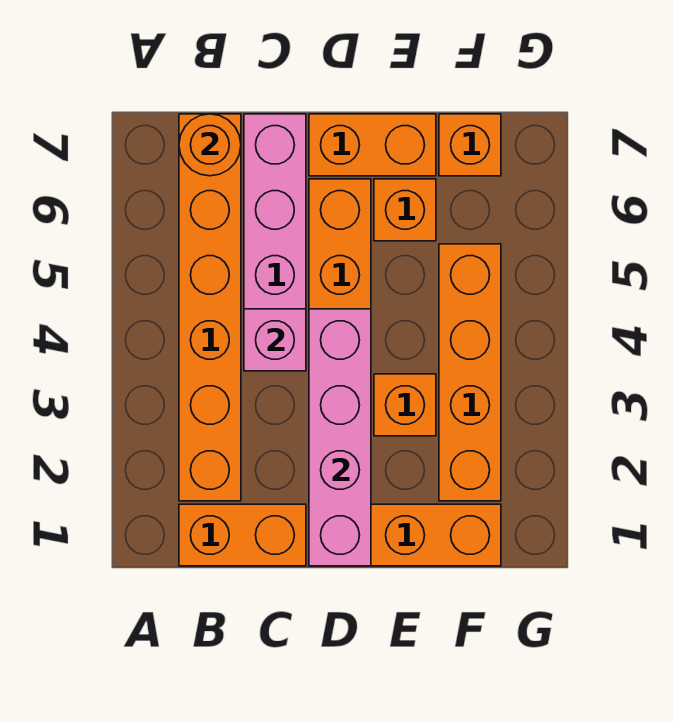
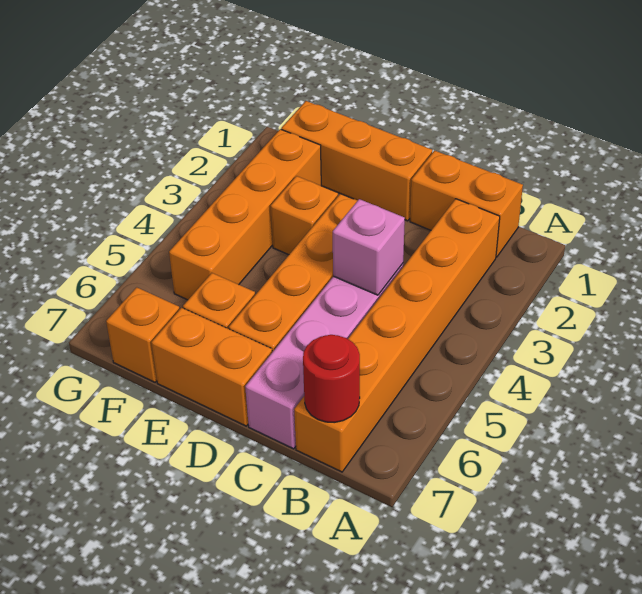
orange round brick B7 level 2 -> red round brick B7 level 2
pink brick D1:D4 level 2 -> none

